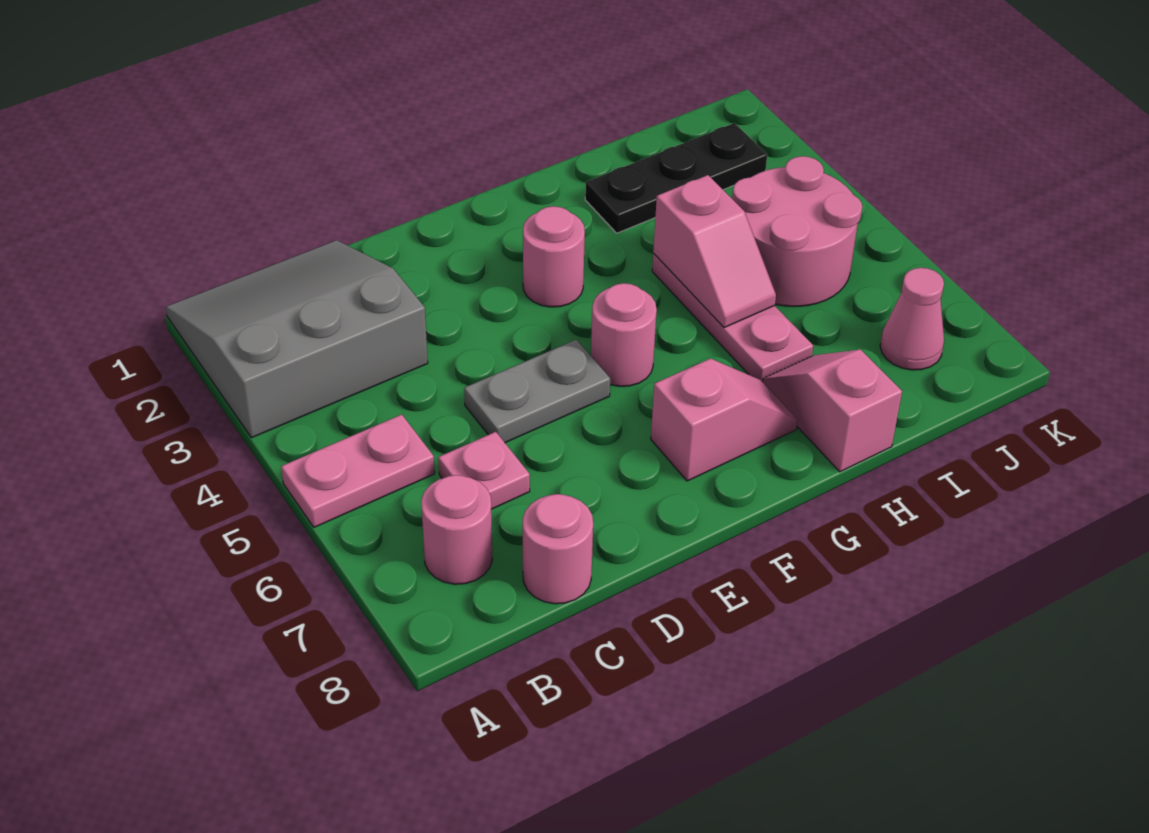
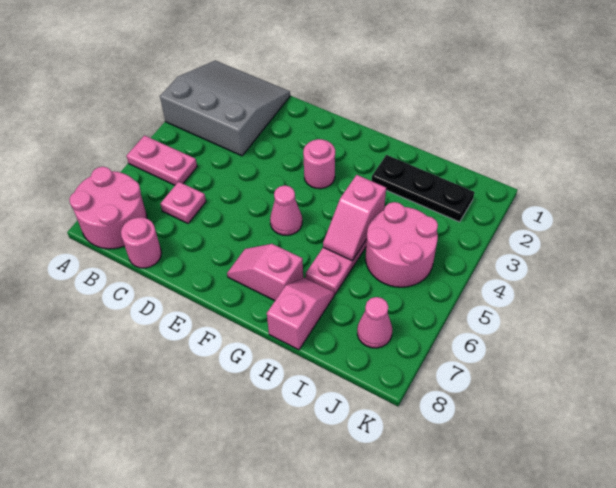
pink round brick B7 level 1 -> pink round brick A7:B8 level 1
grey plate D5:E5 level 1 -> none
pink round brick F5 level 1 -> pink cone F5 level 1
pink slope F7:G7 level 1 top F -> pink slope F7:G7 level 1 top G

